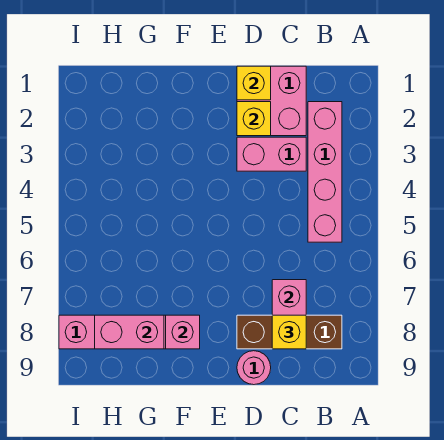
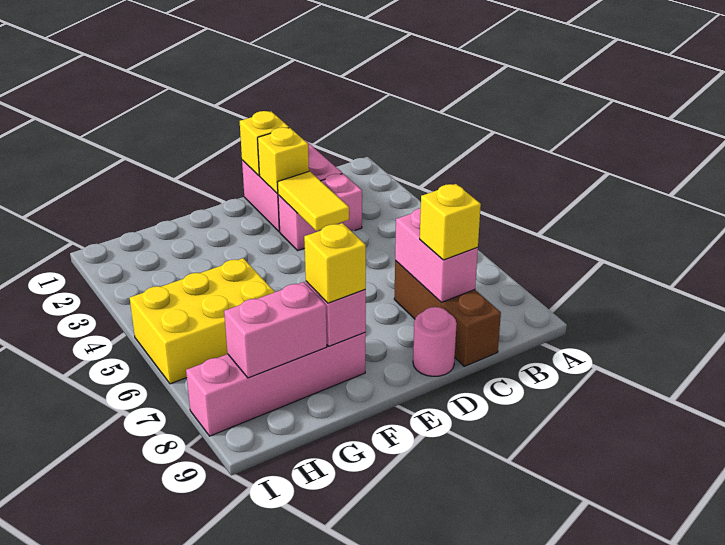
pink brick B2:B5 level 1 -> none
brown brick B8:D8 level 1 -> brown brick C7:C9 level 1
none -> yellow tile D3:D4 level 2
none -> yellow brick F8 level 3
none -> yellow brick G5:I6 level 1

